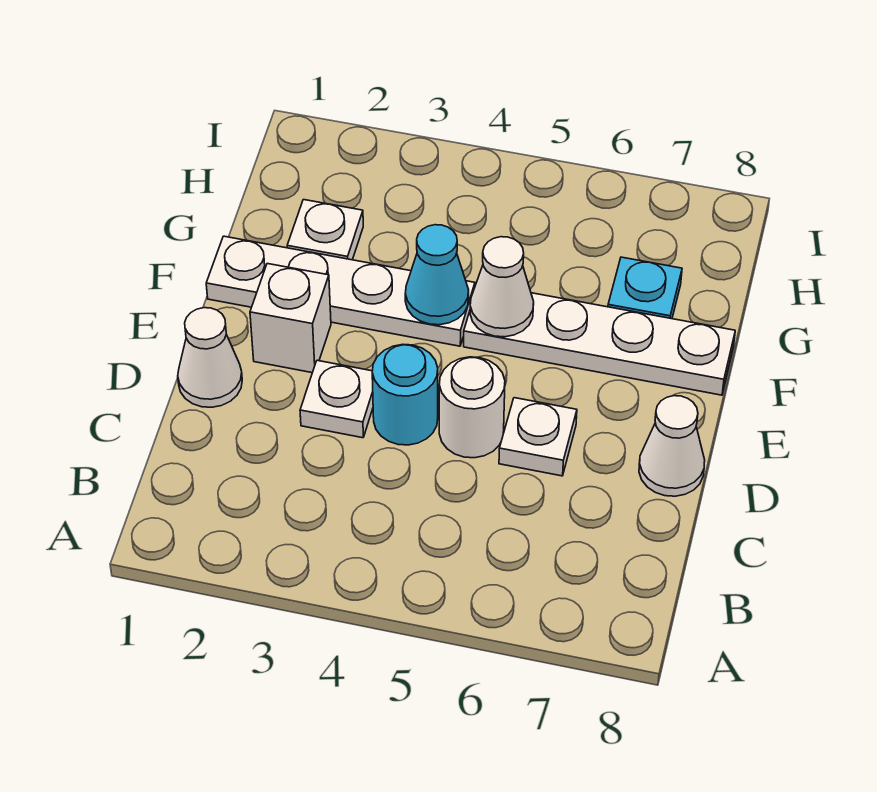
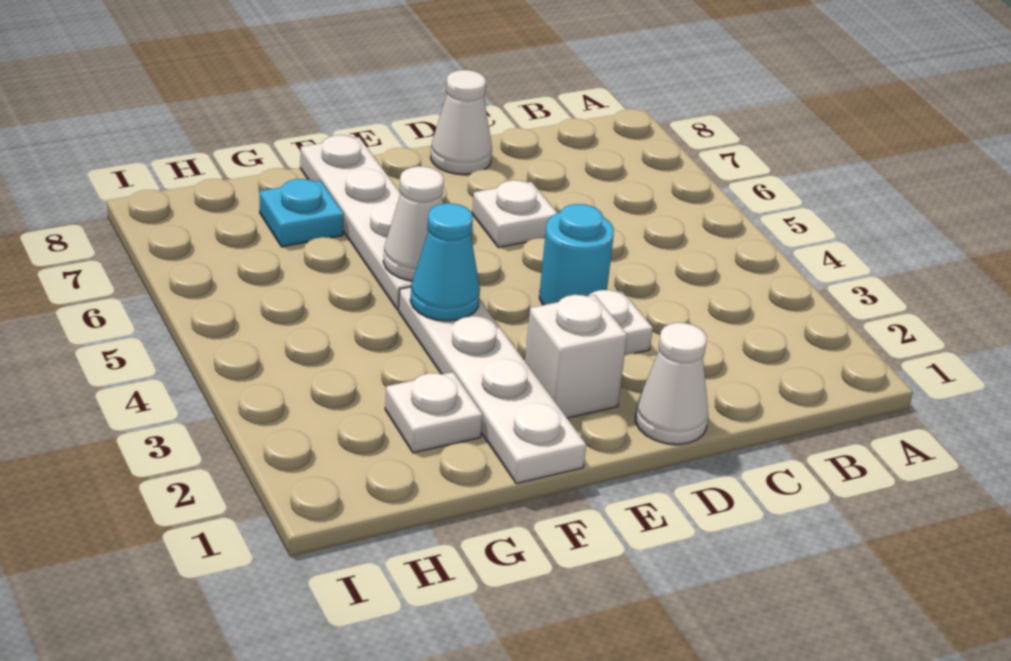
white round brick D5 level 1 -> none

